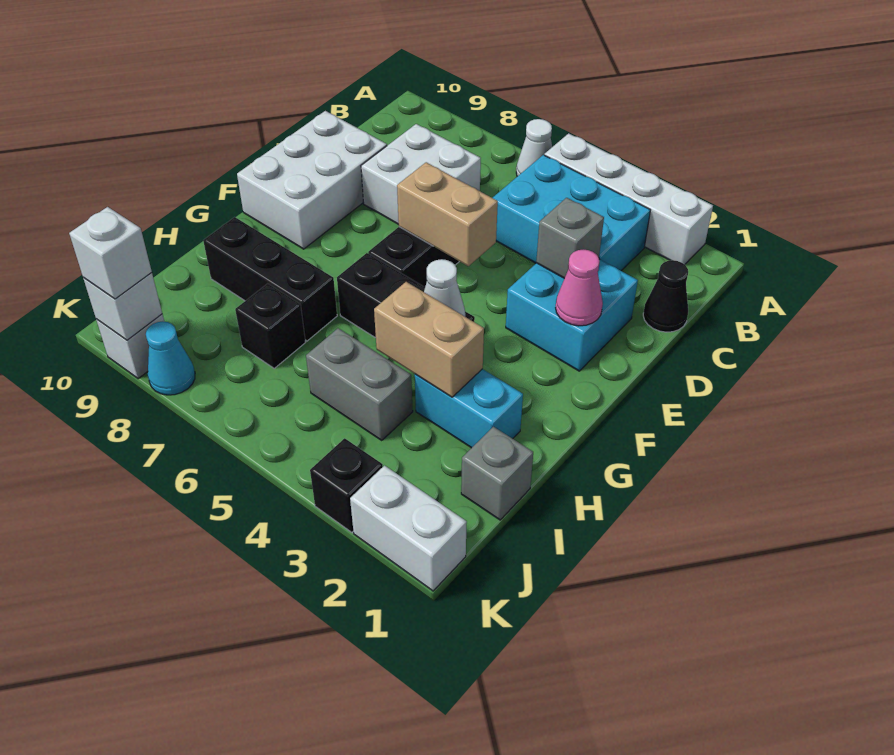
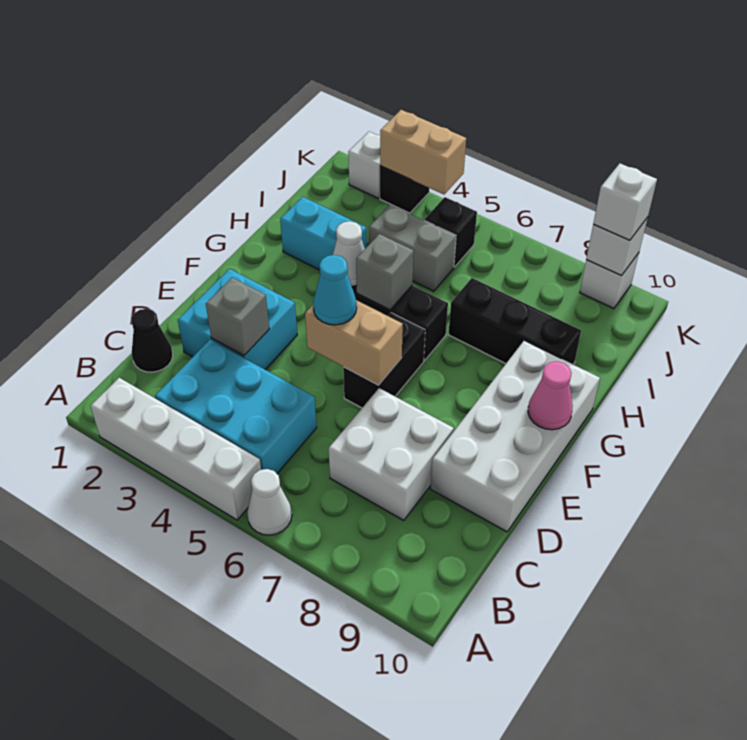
white brick D9:F10 level 1 -> white brick D9:G10 level 1
pink cone E2 level 2 -> pink cone F10 level 2
tan brick H3:H4 level 2 -> tan brick K3:K4 level 2
grey brick I1 level 1 -> grey brick G5 level 2
black brick I7 level 1 -> black brick J5 level 1
white brick K1:K2 level 1 -> white brick K2 level 1
cyan cone K8 level 1 -> cyan cone E5 level 3

